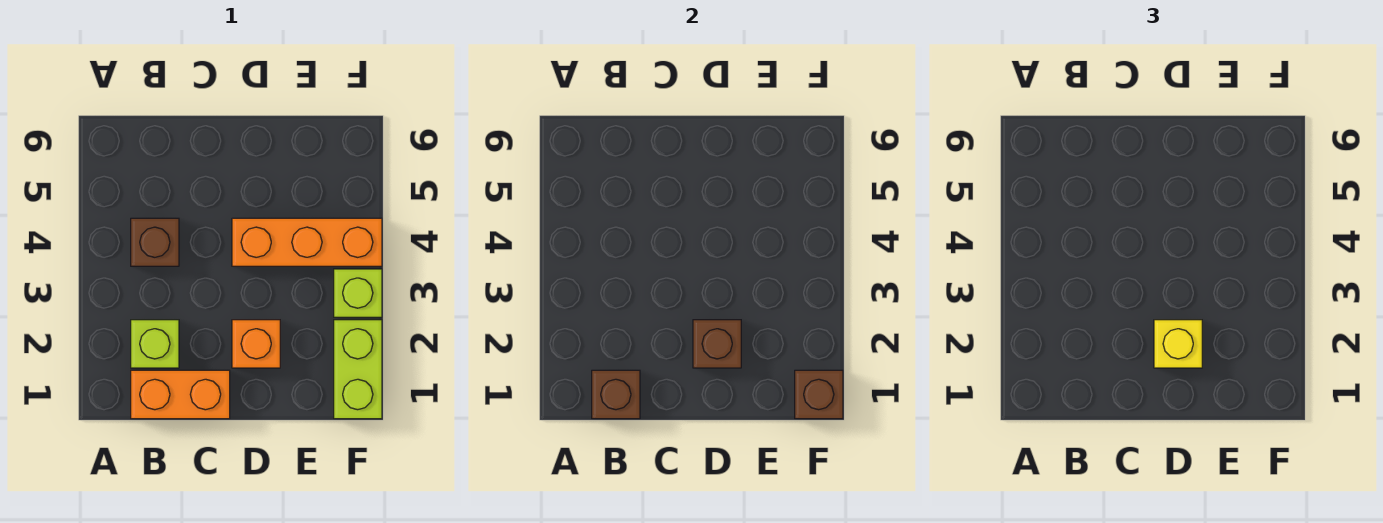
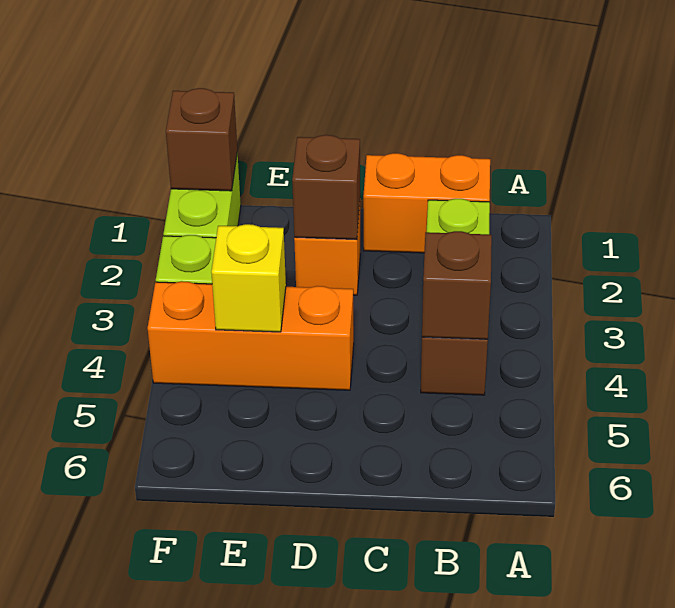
brown brick B1 level 2 -> brown brick B4 level 2
yellow brick D2 level 3 -> yellow brick E4 level 2

